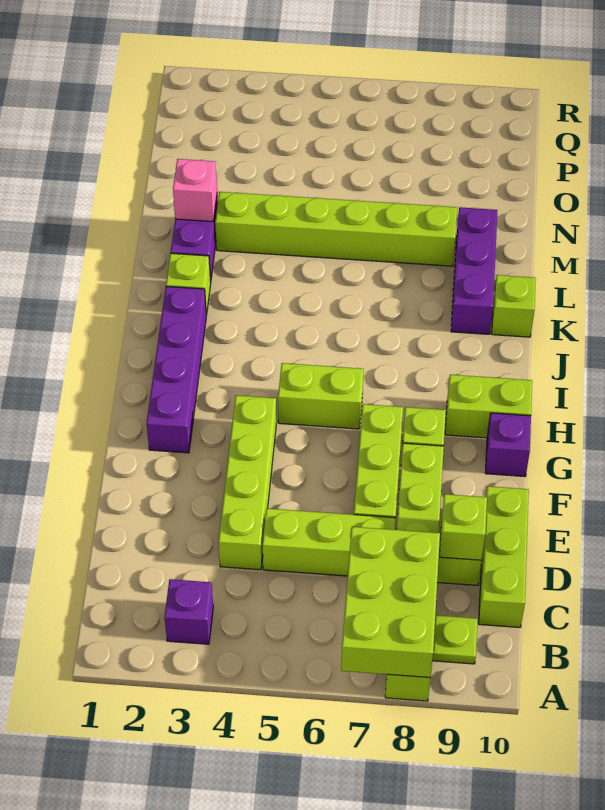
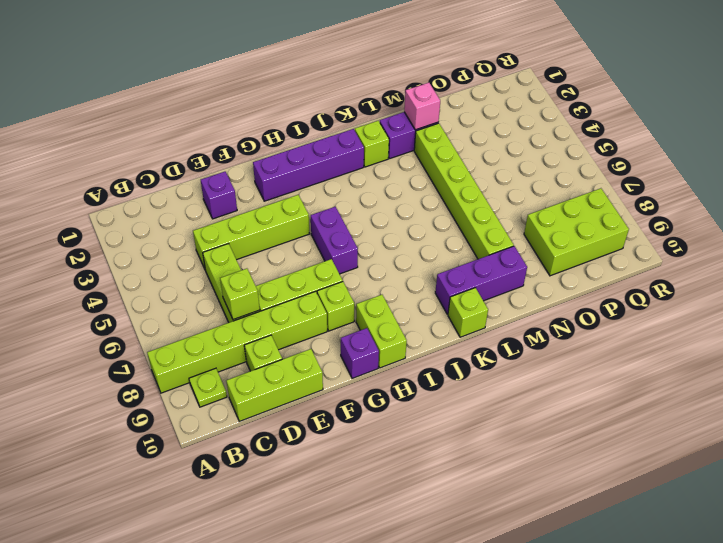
lime brick A7:C8 level 2 -> lime brick O8:Q9 level 1
purple brick B3 level 1 -> purple brick E2 level 1
lime brick D9 level 2 -> lime brick D7 level 2
lime brick H5:H6 level 1 -> purple brick H5:H6 level 1

